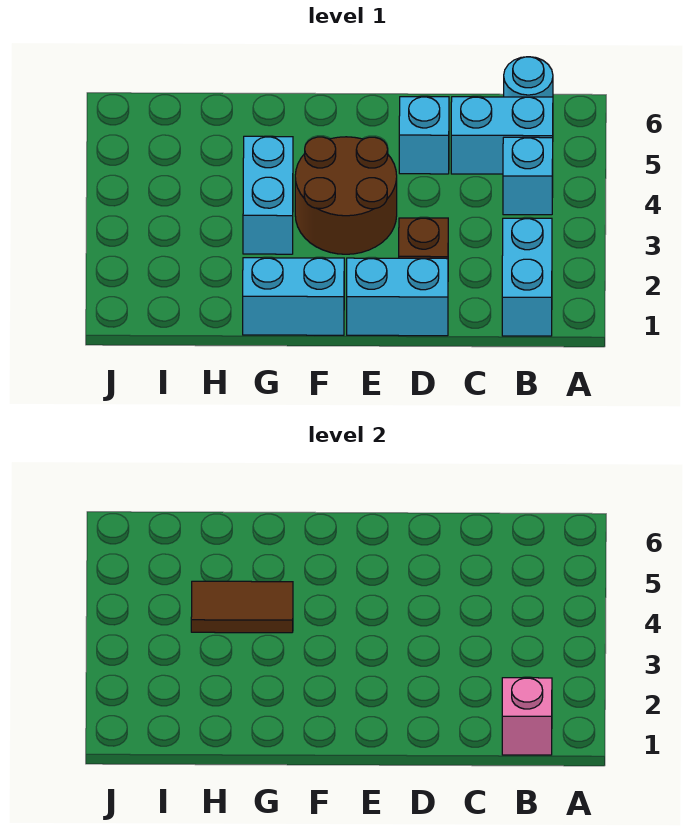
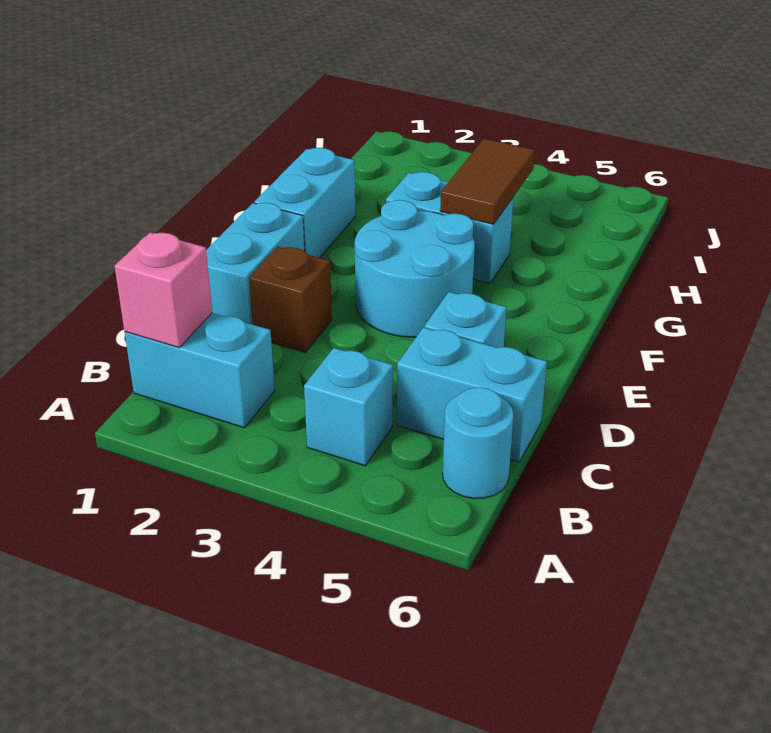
cyan brick B5:C5 level 1 -> cyan brick C5:C6 level 1
brown round brick E3:F4 level 1 -> cyan round brick E3:F4 level 1

